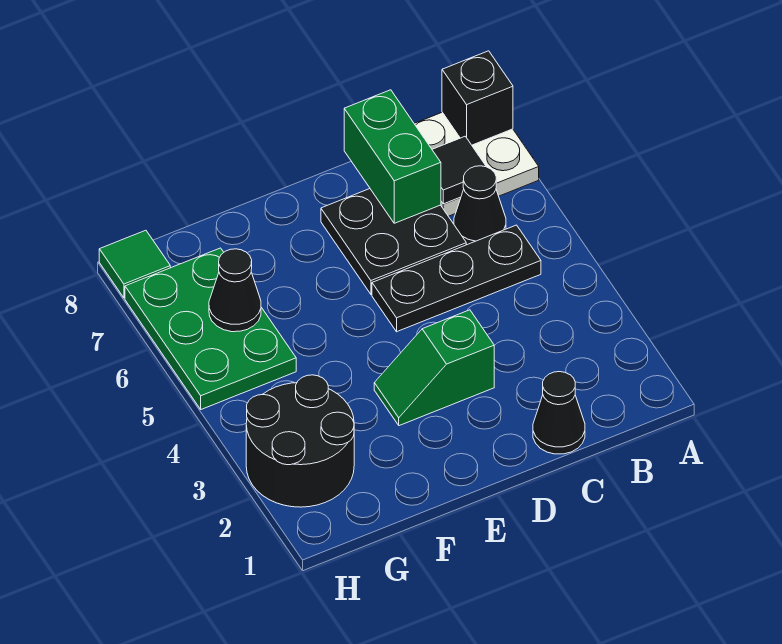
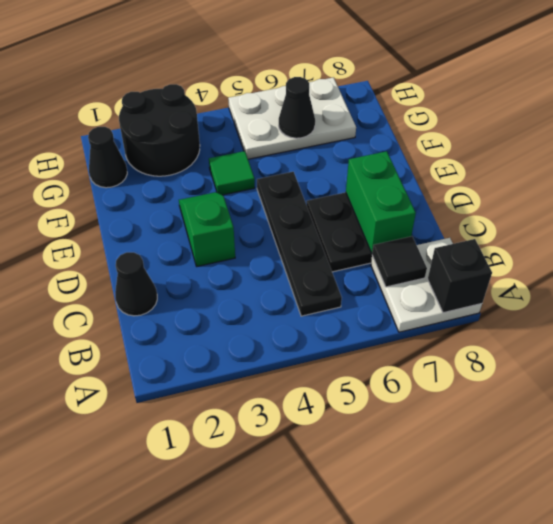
black plate B5:D5 level 1 -> black plate B5:E5 level 1
black cone B6 level 1 -> black cone G1 level 1
green brick C7:C8 level 2 -> green brick C7:D7 level 2
green plate G5:H7 level 1 -> white plate G5:H7 level 1
green tile H8 level 1 -> green tile F4 level 1

